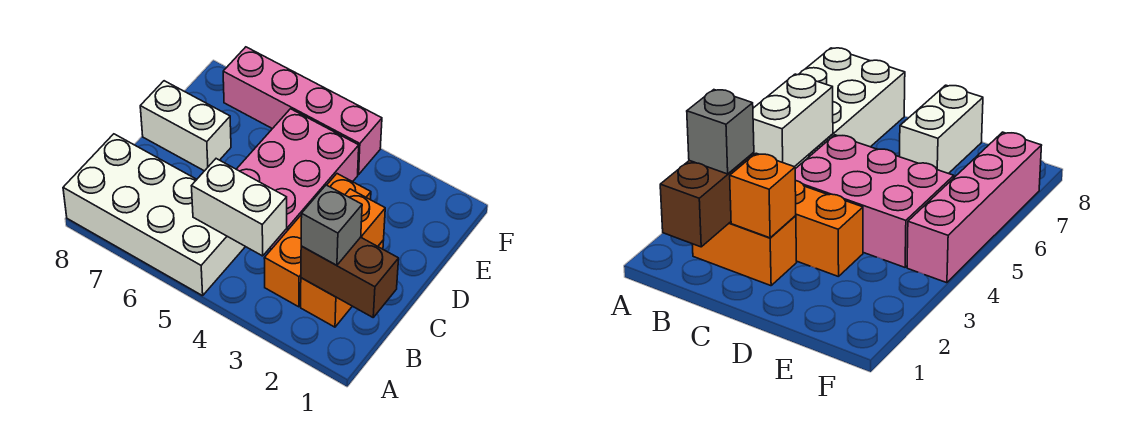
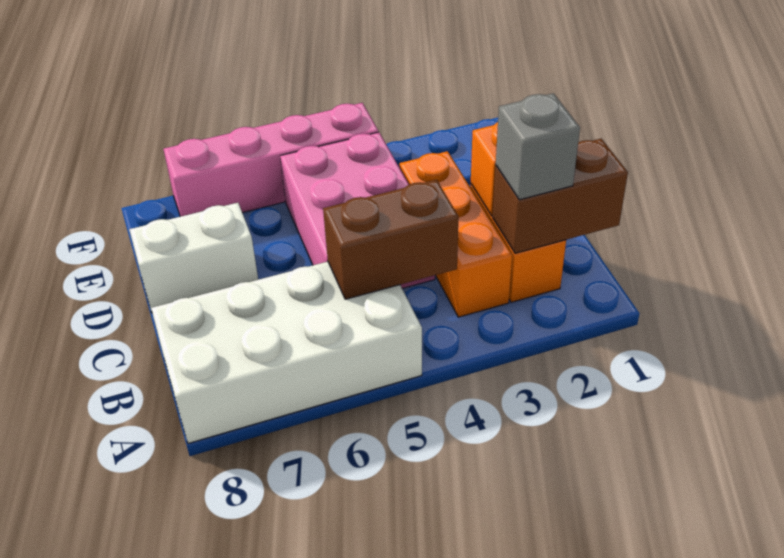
white brick B4:B5 level 2 -> brown brick B4:B5 level 2

